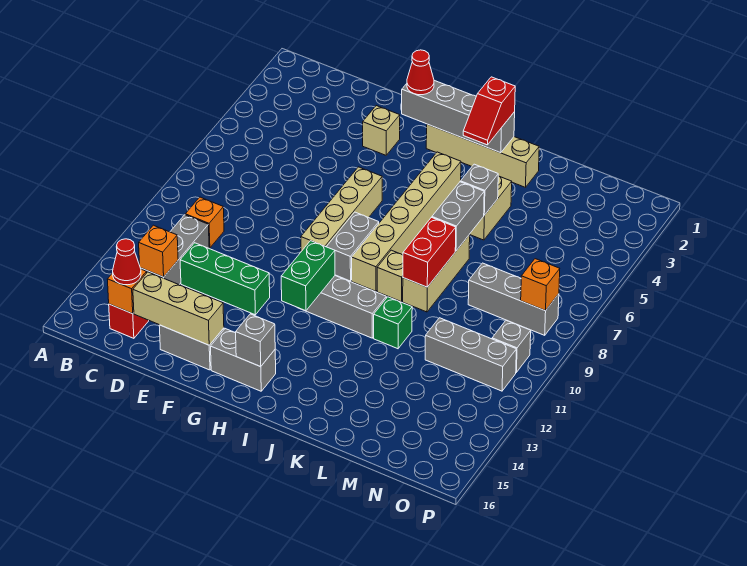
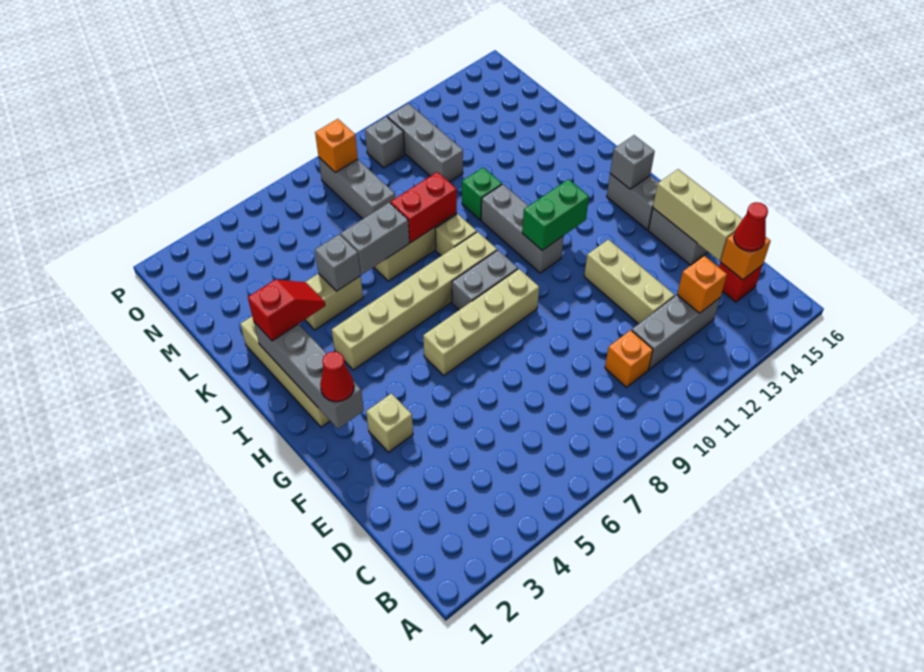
green brick D12:F12 level 1 -> tan brick D12:F12 level 1

